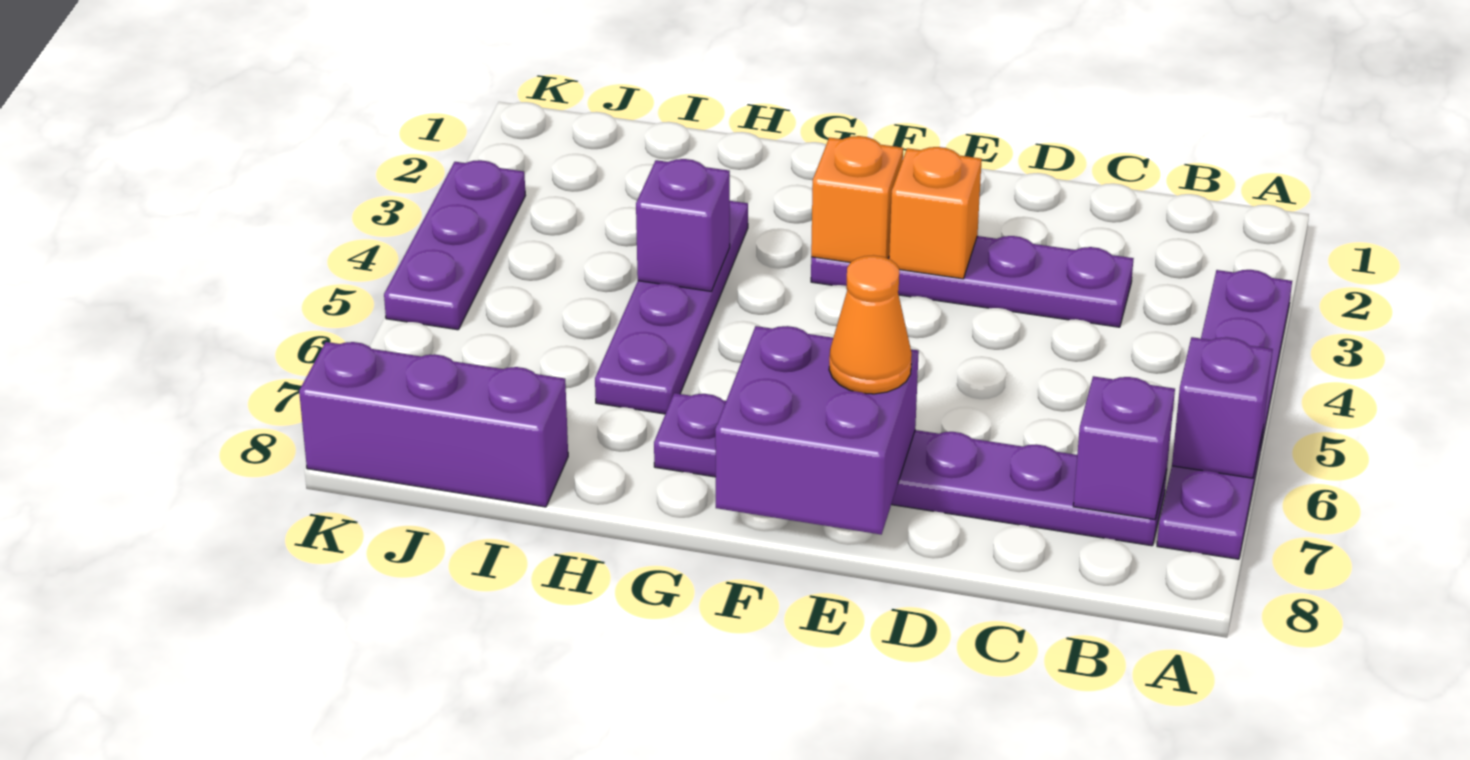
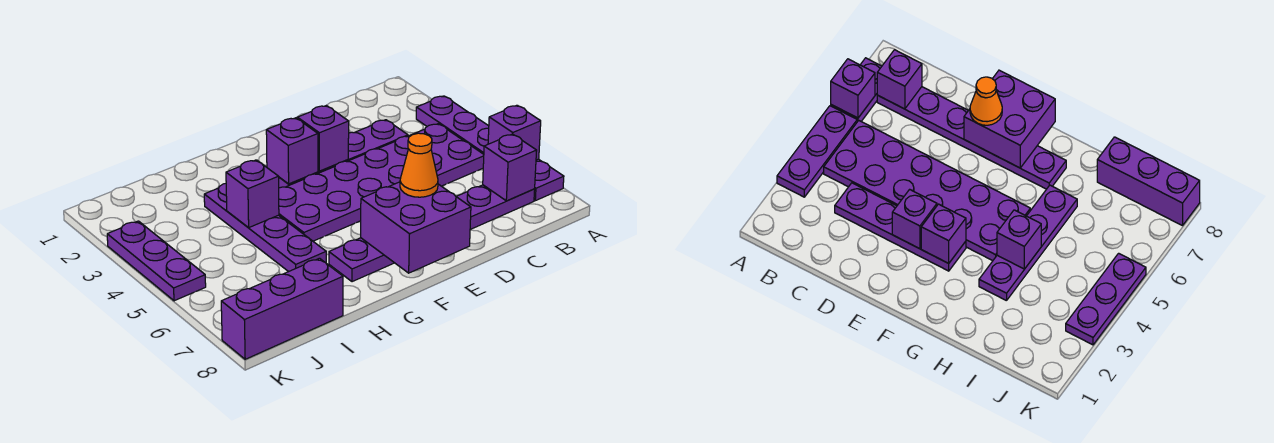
none -> purple plate B4:G5 level 1
orange brick E3 level 2 -> purple brick E3 level 2
orange brick F3 level 2 -> purple brick F3 level 2

